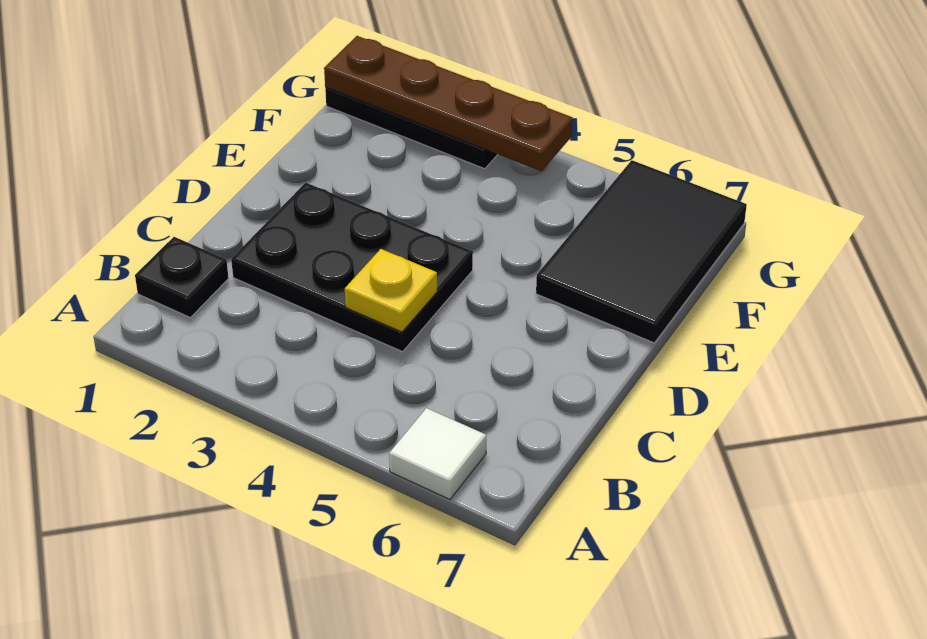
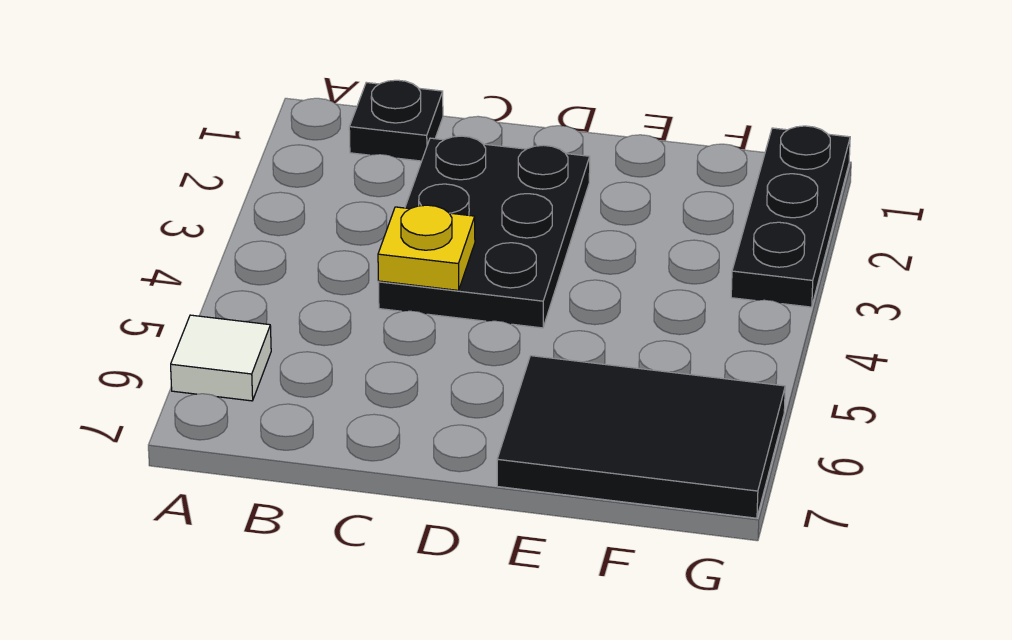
brown plate G1:G4 level 2 -> none

